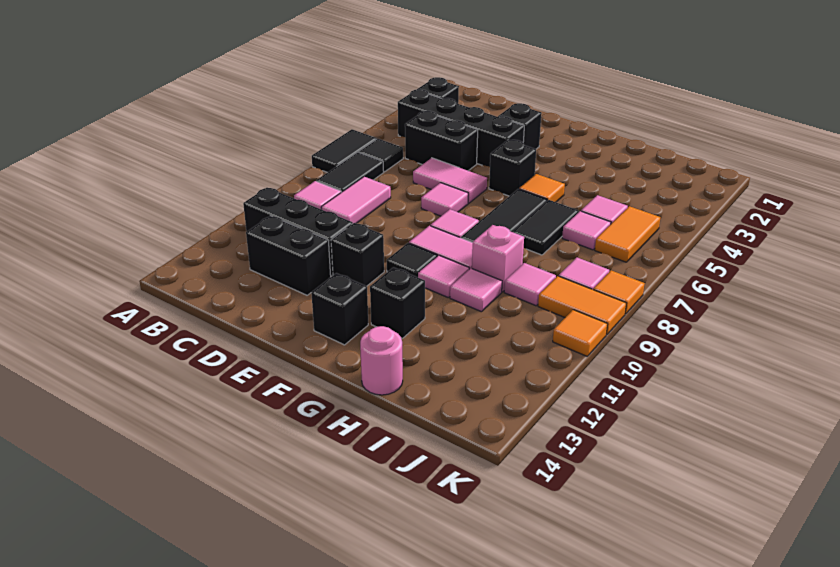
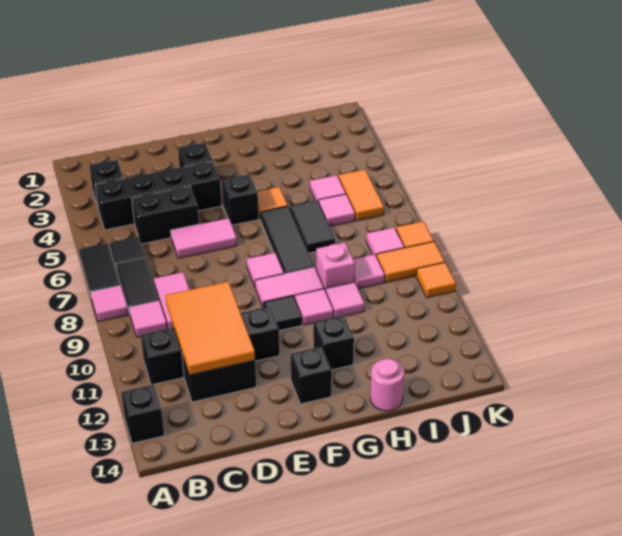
none -> black brick A13 level 1
none -> orange tile C10:D12 level 2
pink tile E7 level 1 -> pink tile A8 level 1

